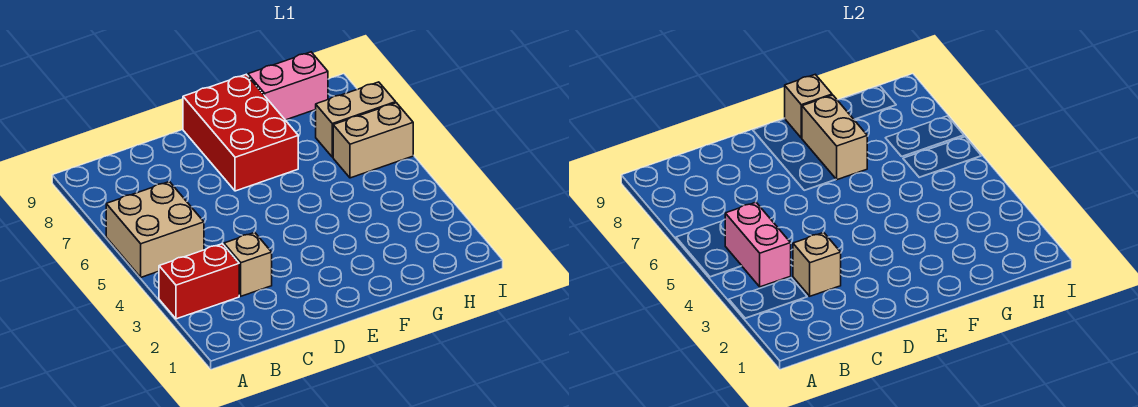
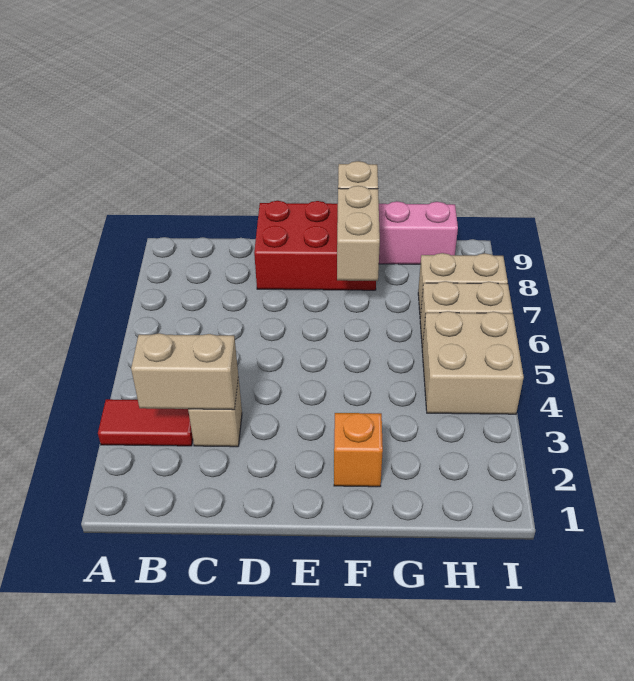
red brick A3:B3 level 1 -> red tile A3:B3 level 1
tan brick A5:B6 level 1 -> tan brick H4:I5 level 1
pink brick B4:B5 level 2 -> none
tan brick C3 level 2 -> tan brick B3:C3 level 2
red brick E7:F9 level 1 -> red brick D8:F9 level 1
none -> orange brick F2 level 1

